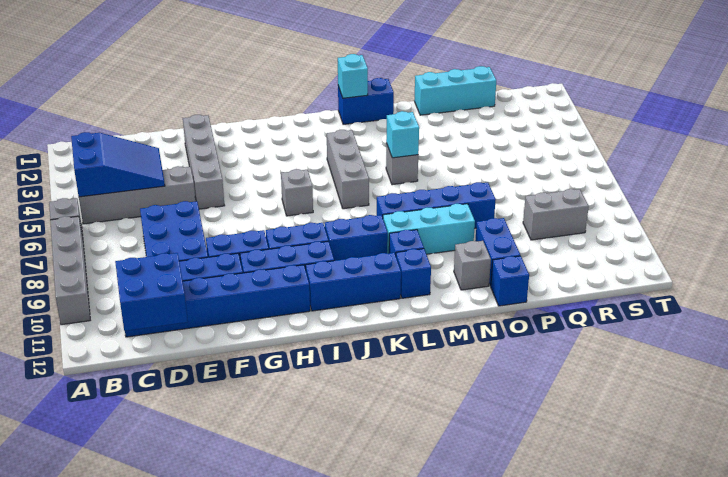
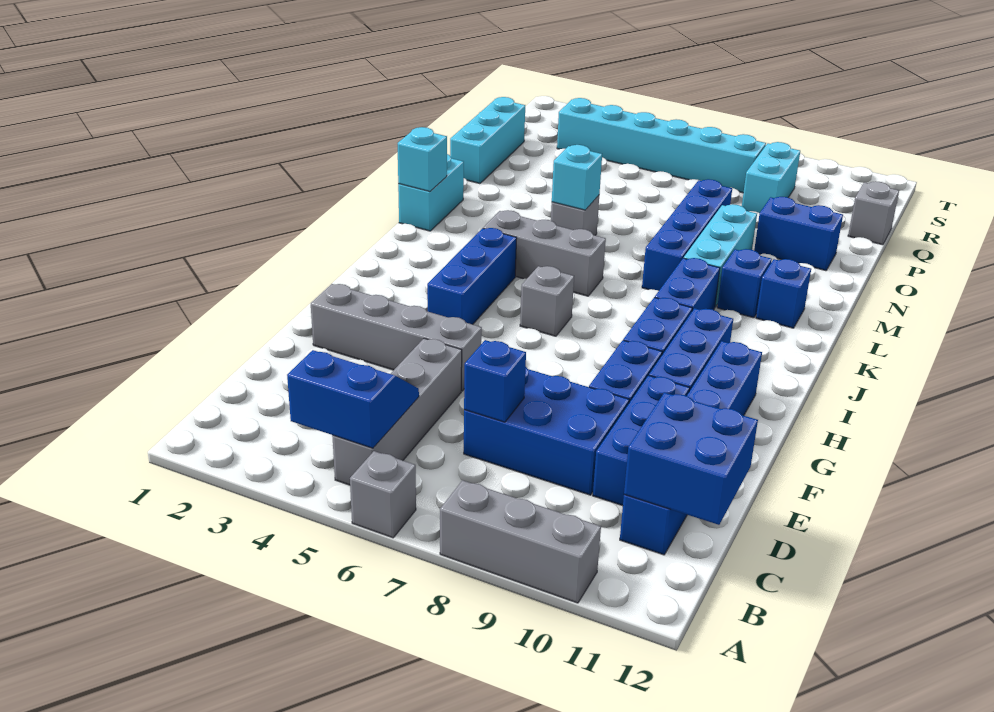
grey brick A7:A10 level 1 -> grey brick A8:A10 level 1
blue slope B4:D5 level 2 top B -> blue slope B4:C5 level 2 top B
blue brick I11:K11 level 1 -> blue brick H4:J4 level 1
blue brick L1:M1 level 1 -> cyan brick L1:M1 level 1
grey brick N11 level 1 -> grey brick Q12 level 1
blue brick O12 level 1 -> blue brick D7 level 2
grey brick Q9:R9 level 1 -> cyan brick Q9:R9 level 1
none -> cyan brick R3:R8 level 1

